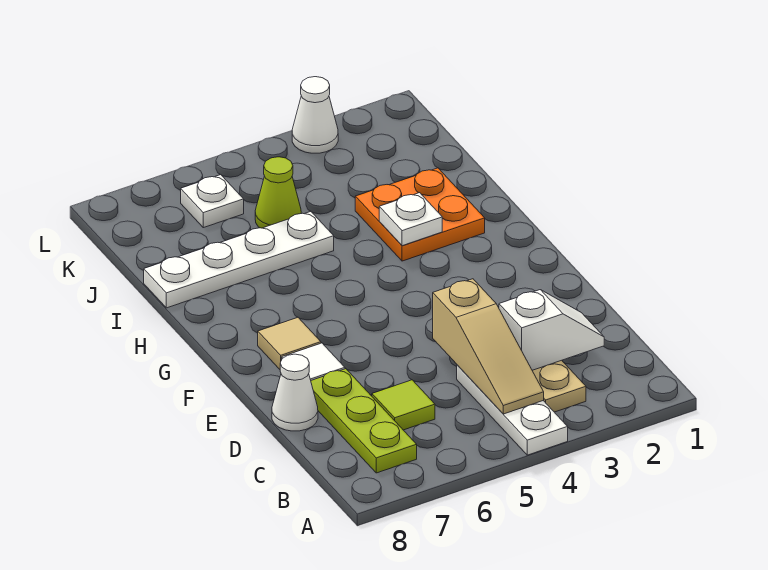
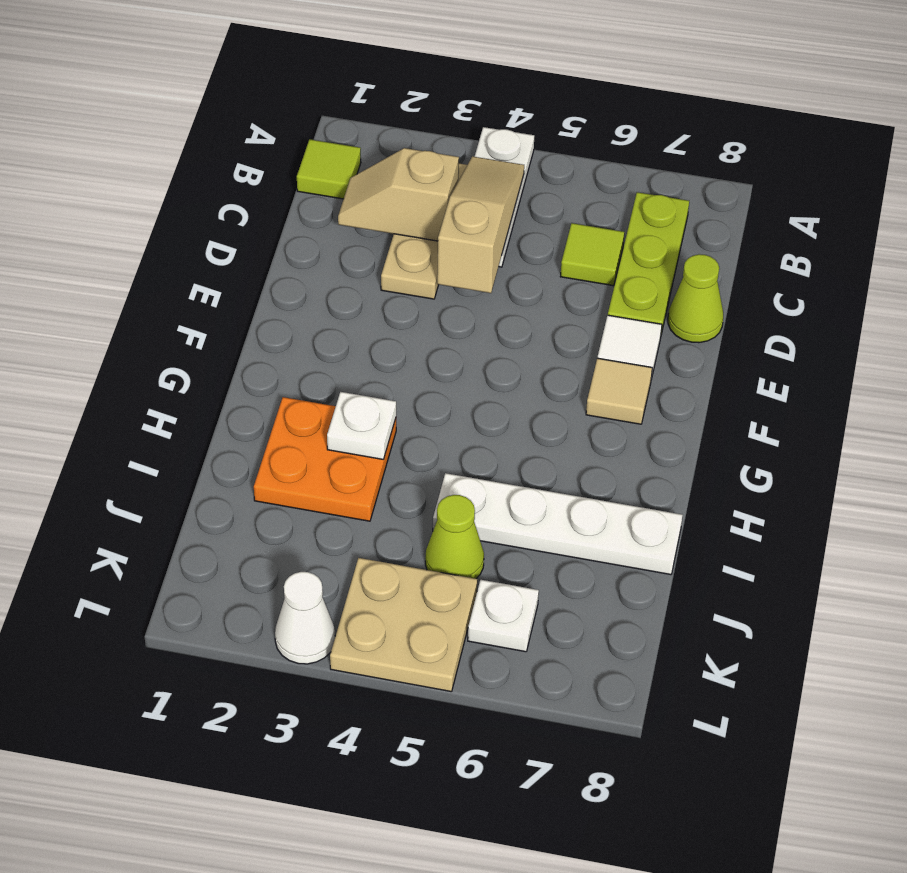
none -> lime tile B1 level 1
white slope C2:C3 level 2 top 3 -> tan slope C2:C3 level 2 top 3
white cone D8 level 1 -> lime cone D8 level 1
none -> tan plate K4:L5 level 1

